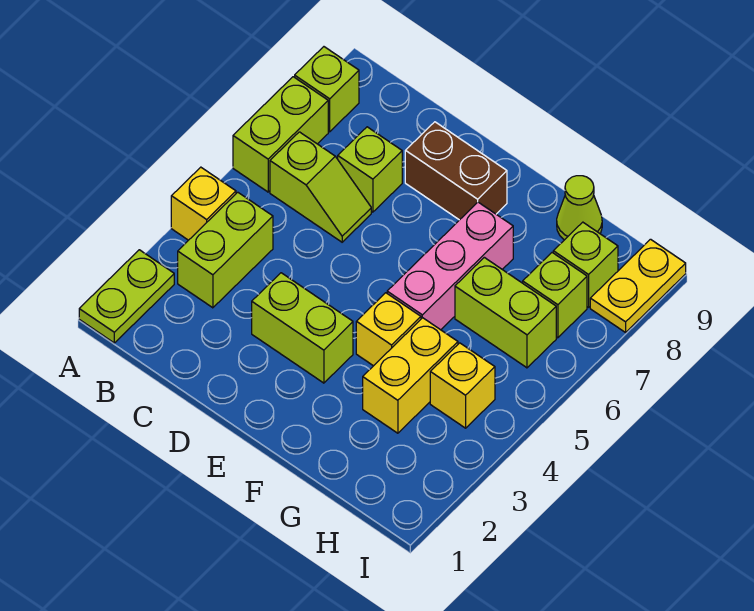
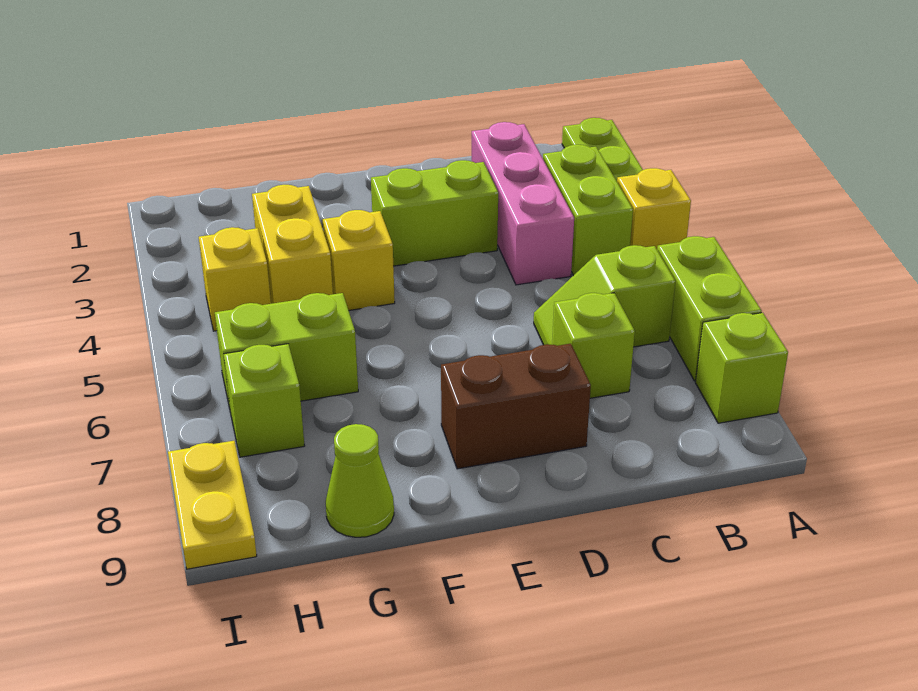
pink brick F5:F7 level 1 -> pink brick C2:C4 level 1
lime brick H8 level 1 -> none

